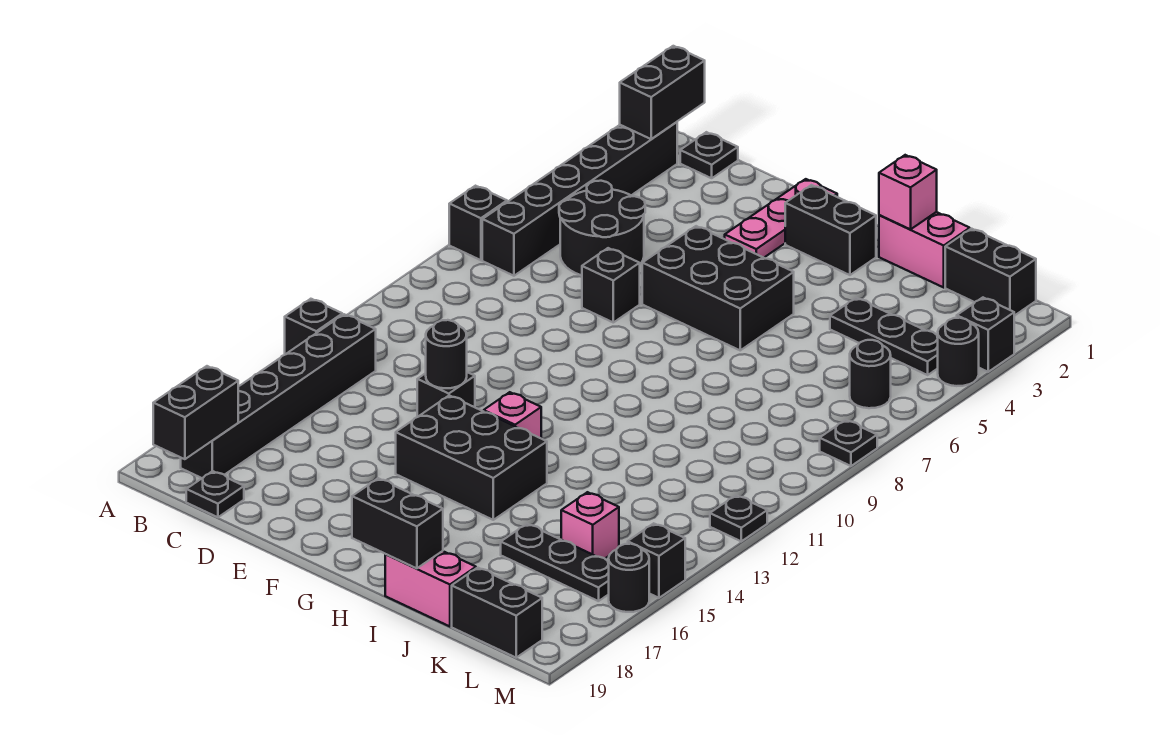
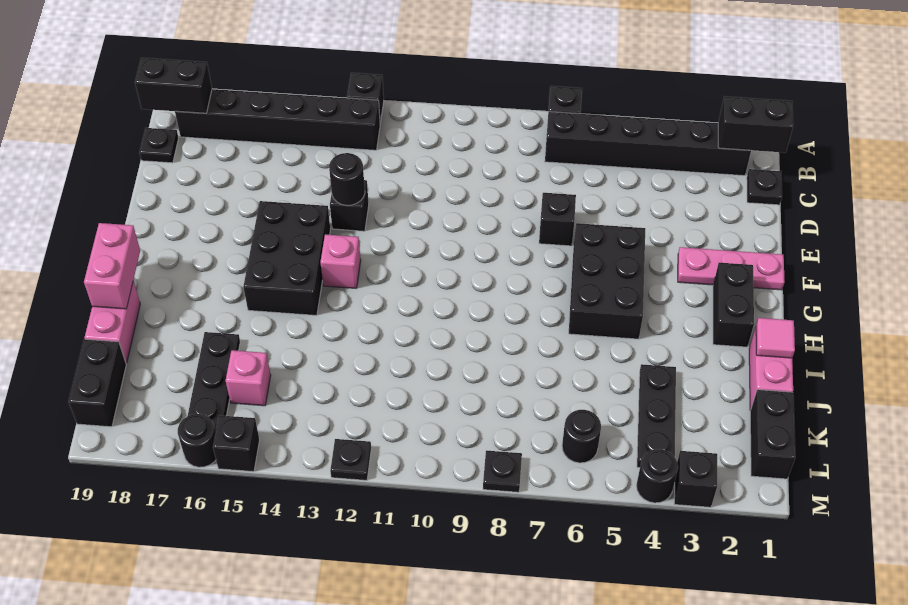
black round brick C5:D6 level 1 -> none
black brick H19:I19 level 2 -> pink brick H19:I19 level 2
pink brick I1 level 2 -> pink tile I1 level 2

